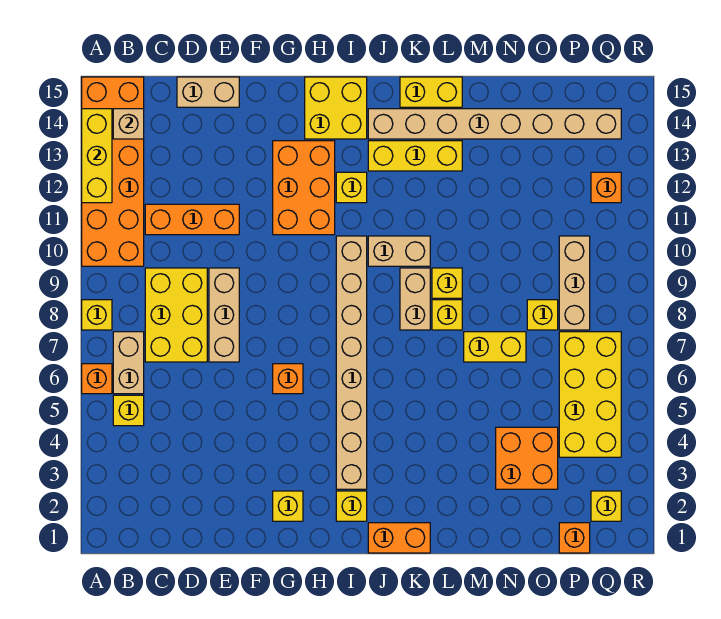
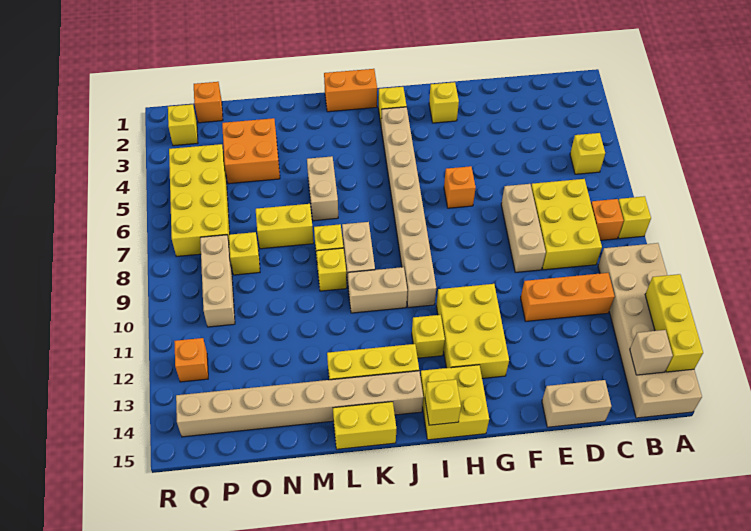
orange brick A6 level 1 -> orange brick B8 level 1
orange brick A10:B15 level 1 -> tan brick A10:B15 level 1
tan brick B6:B7 level 1 -> tan brick L5:L6 level 1
orange brick G11:H13 level 1 -> yellow brick G11:H13 level 1
none -> yellow brick I15 level 2

